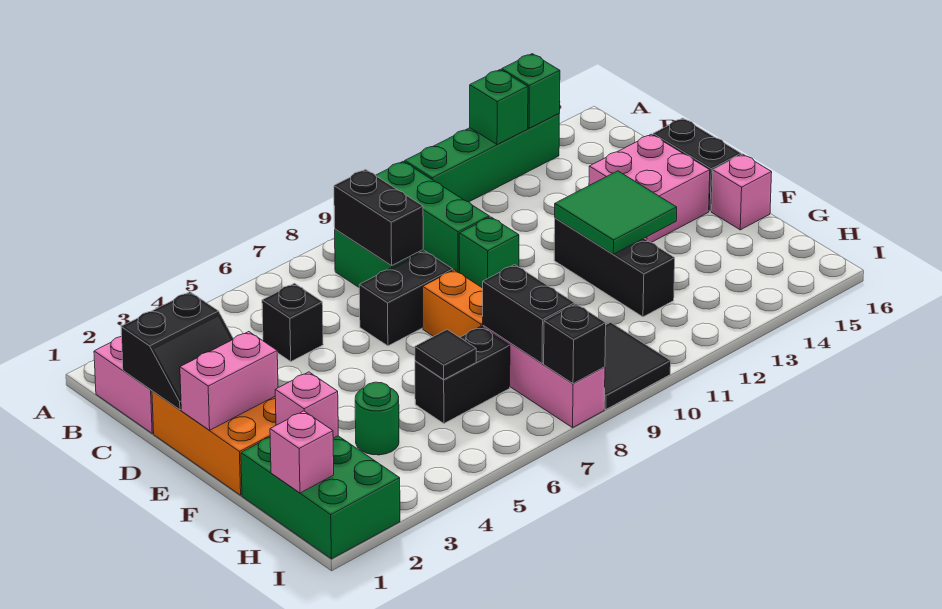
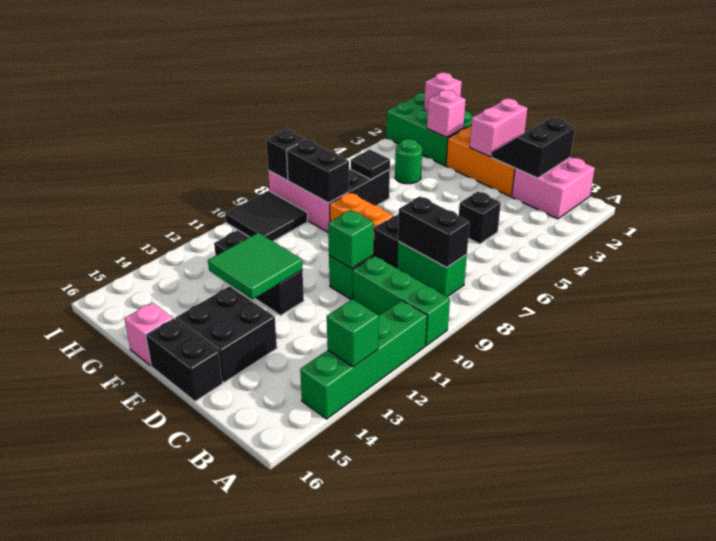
green brick A14 level 2 -> green brick D10 level 2
pink brick D14:E15 level 1 -> black brick D14:E15 level 1

